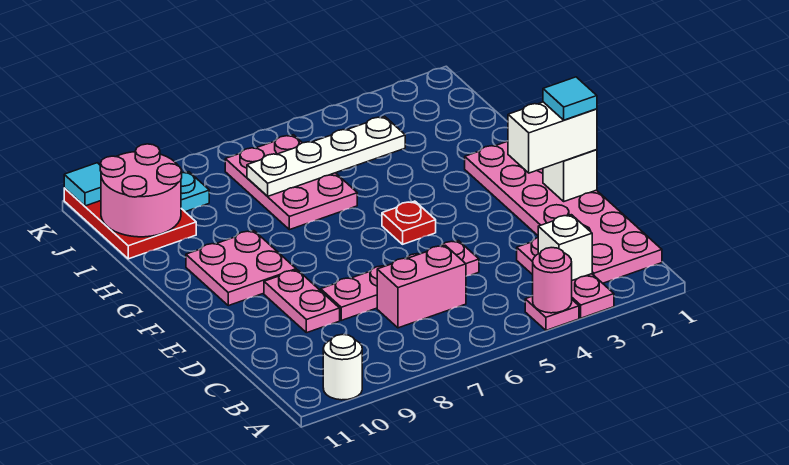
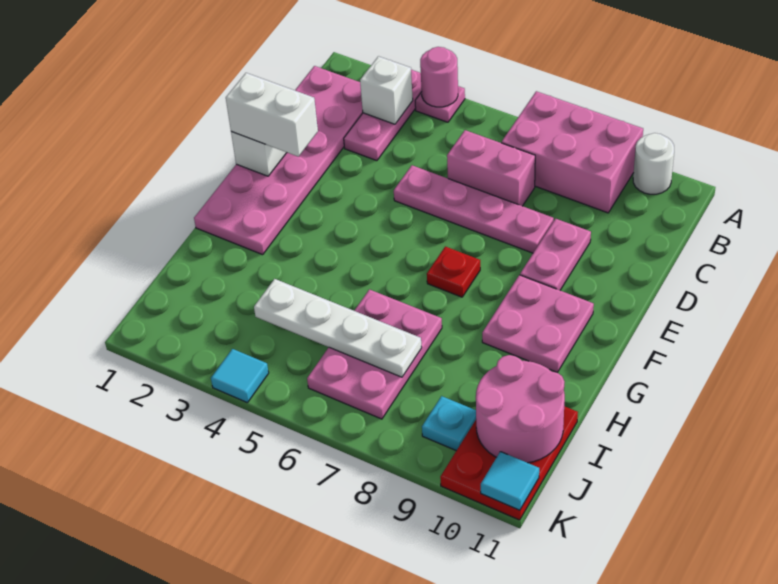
none -> pink brick A7:B9 level 1
cyan tile E1 level 4 -> cyan tile K4 level 1
red plate F5 level 1 -> red plate F7 level 1

